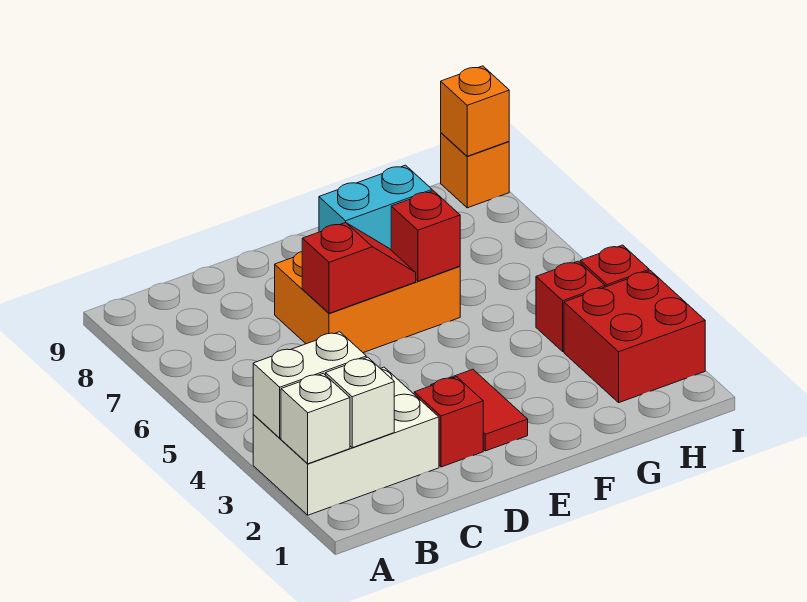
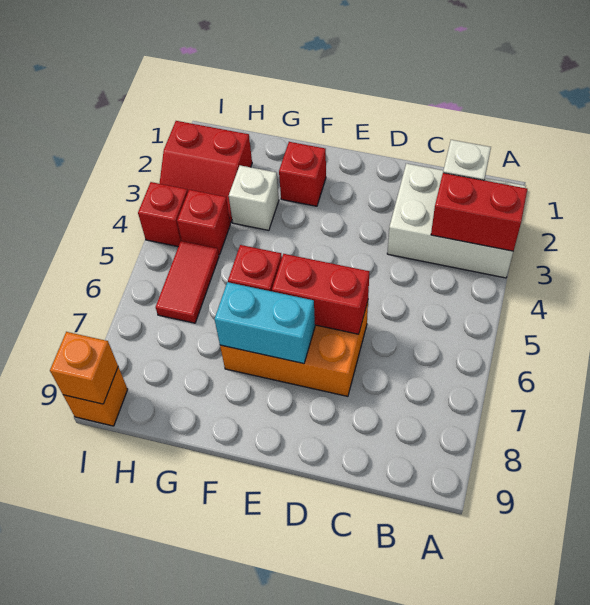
white brick A2 level 2 -> white brick G3 level 1
white brick A3:B3 level 2 -> red brick A3:B3 level 2
red brick D2 level 1 -> red brick F2 level 1
red slope D6:E6 level 2 top D -> red brick D6:E6 level 2
red tile E2:E3 level 1 -> red tile H5:H6 level 1
red brick H2:I3 level 1 -> red slope H2:I3 level 1 top 2

